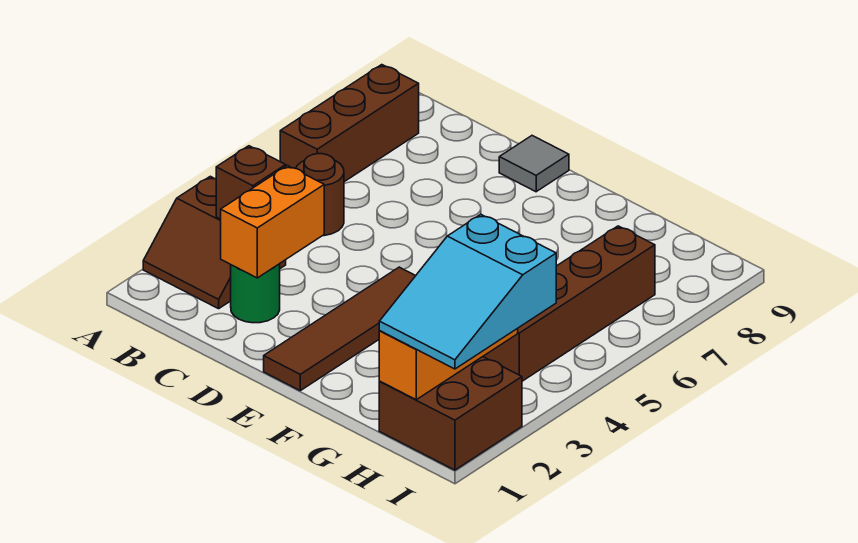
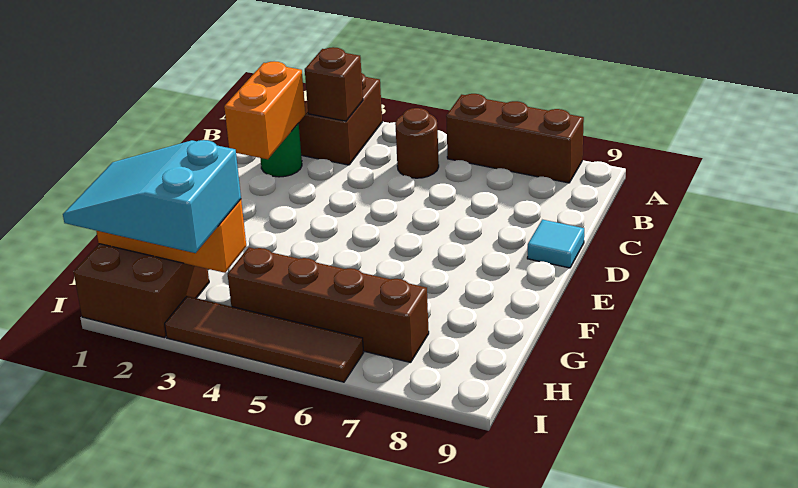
orange brick C2:C3 level 2 -> orange brick C2:D2 level 2
grey tile D9 level 1 -> cyan tile D9 level 1
brown tile E1:E4 level 1 -> brown tile I3:I6 level 1

